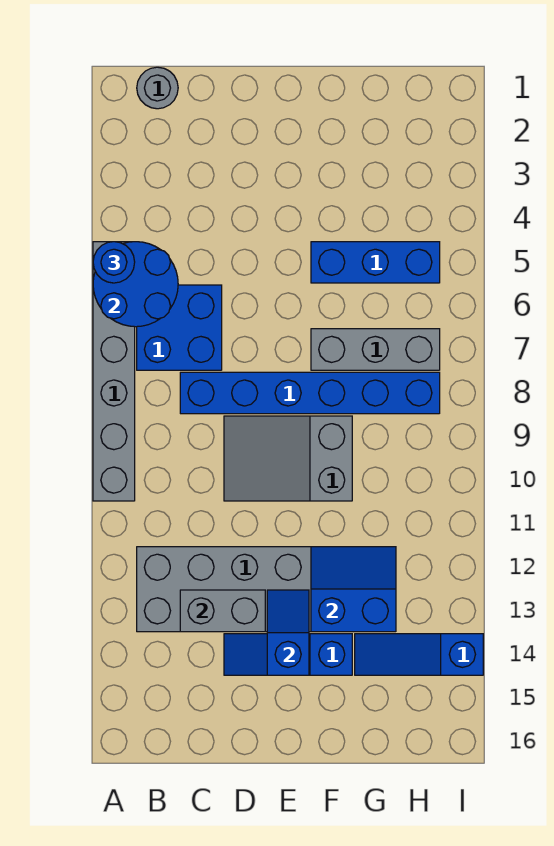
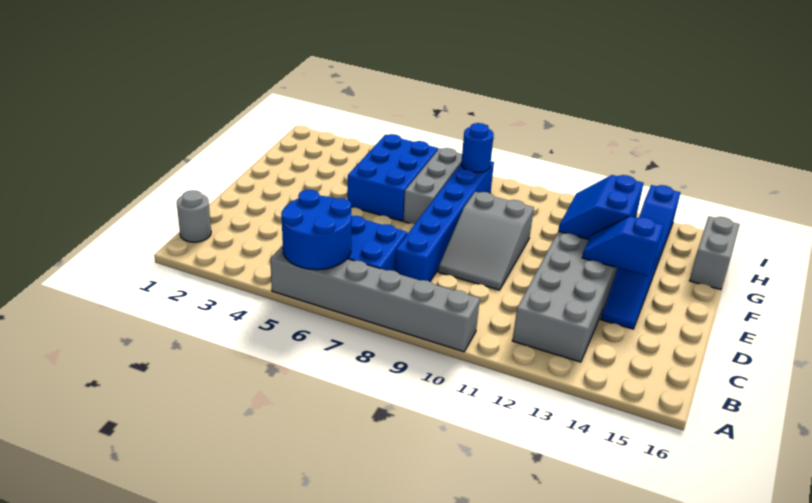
blue round brick A5 level 3 -> blue round brick H8 level 2
grey brick C13:D13 level 2 -> grey brick G16:H16 level 1
blue brick F5:H5 level 1 -> blue brick F5:H6 level 1

